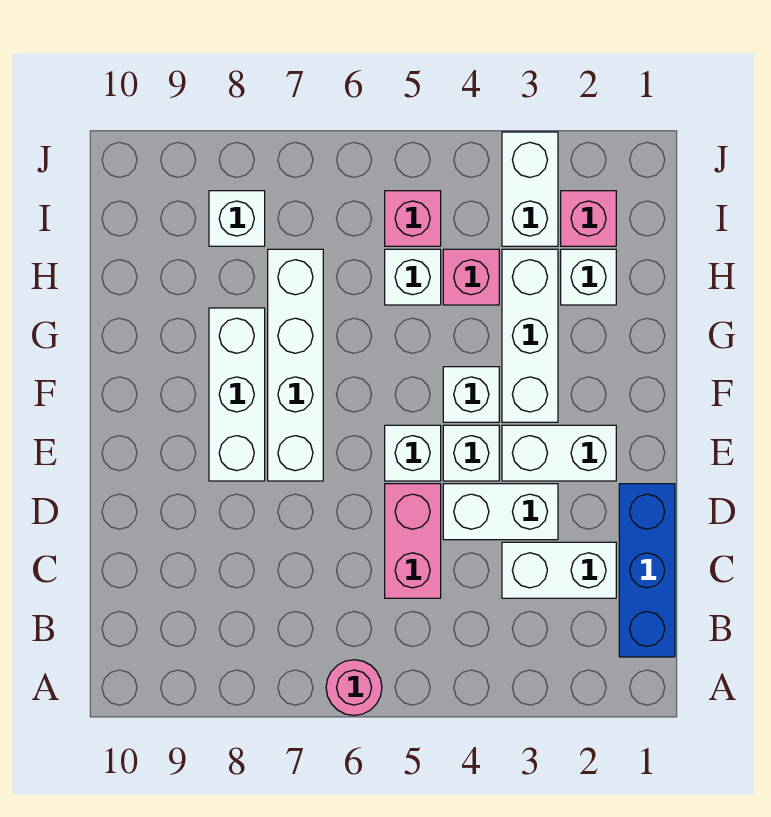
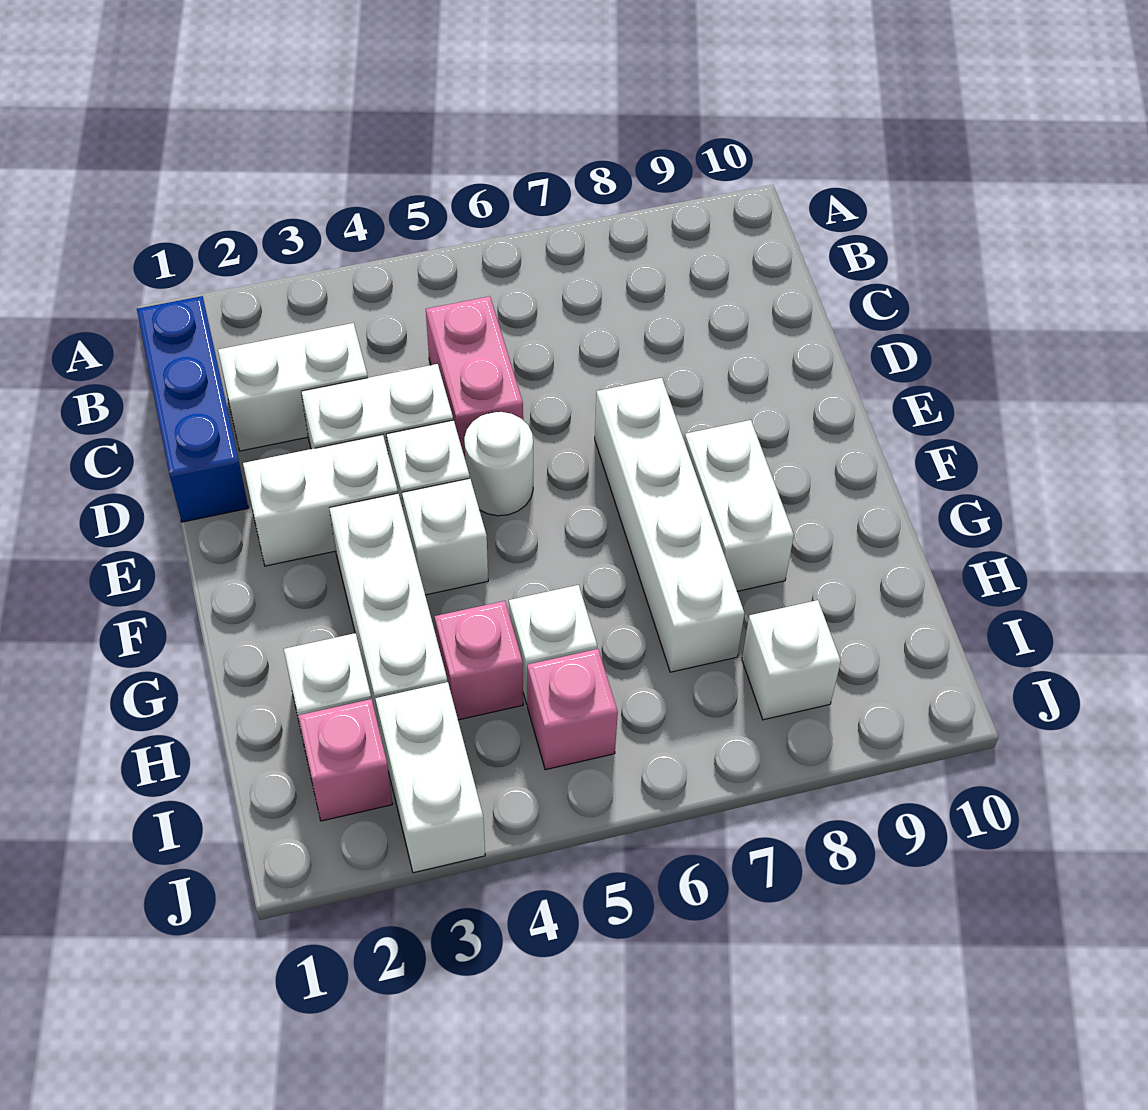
pink round brick A6 level 1 -> none
white brick E5 level 1 -> white round brick E5 level 1
white brick E8:G8 level 1 -> white brick F8:G8 level 1

